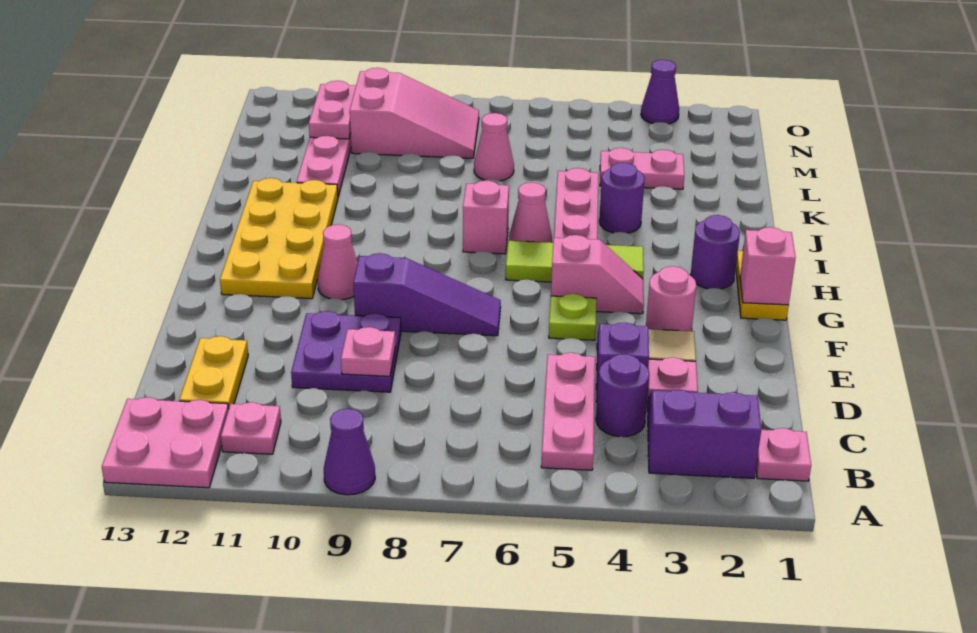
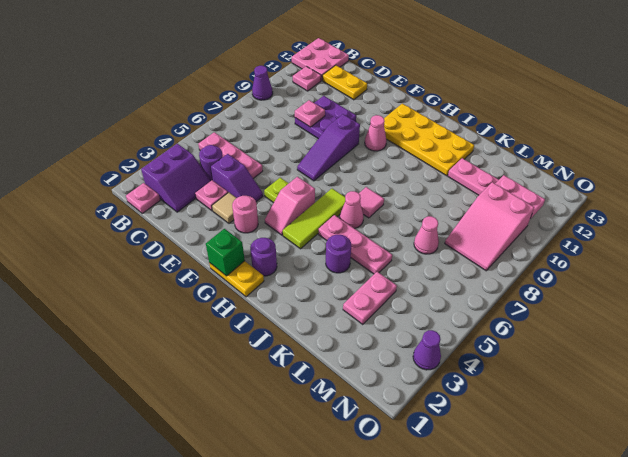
pink brick G1 level 2 -> green brick G1 level 2
pink brick I7 level 1 -> pink tile I7 level 1

